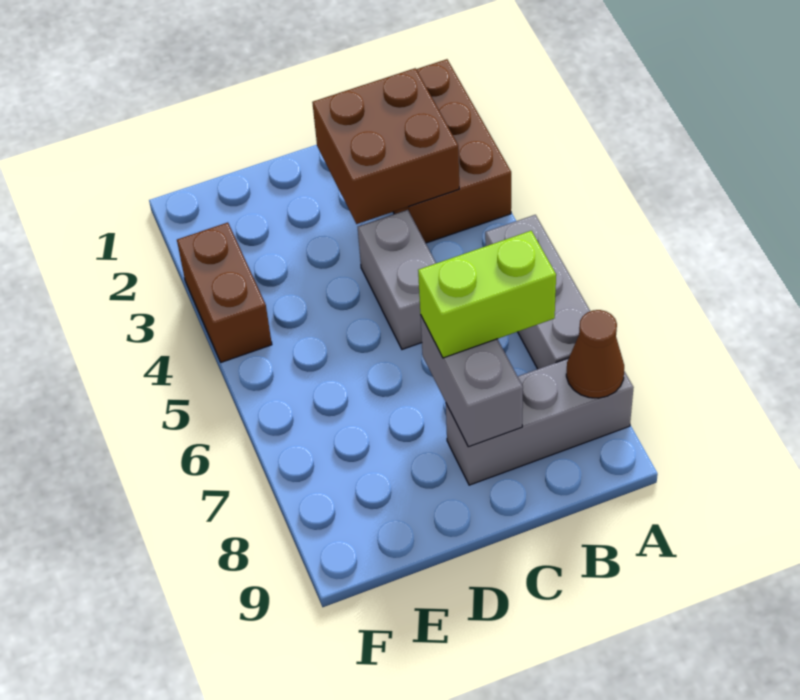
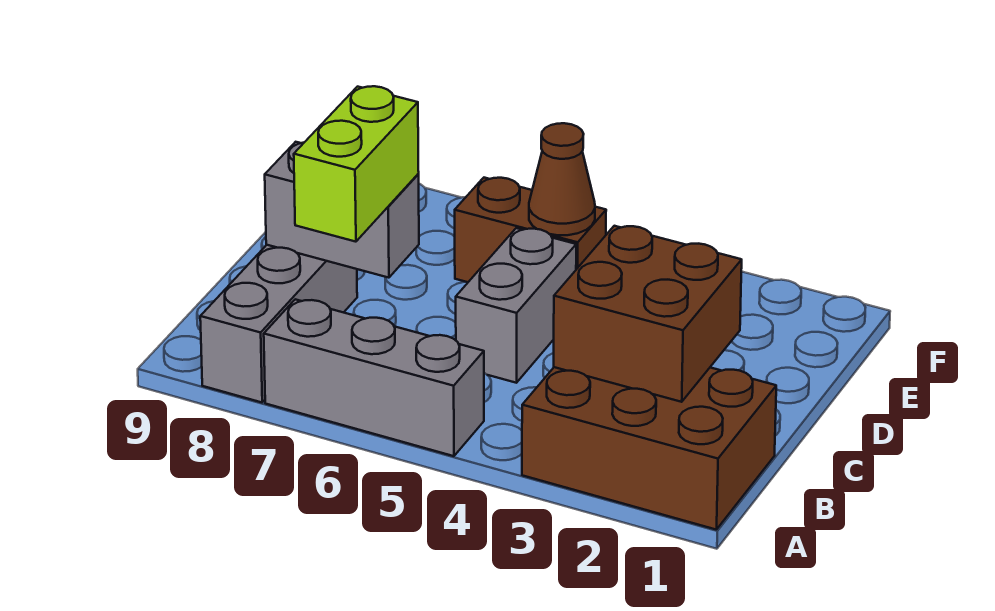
brown cone A8 level 2 -> brown cone E5 level 2
grey brick C4:C5 level 1 -> grey brick C5:D5 level 1
brown brick F3:F4 level 1 -> brown brick E5:E6 level 1

